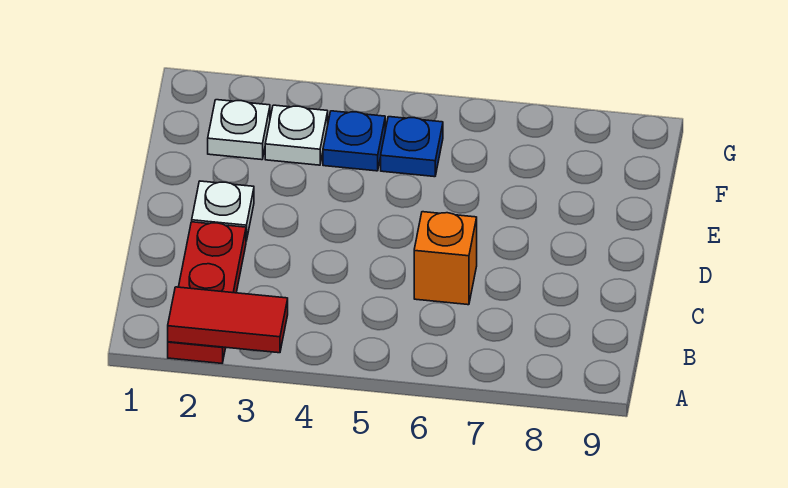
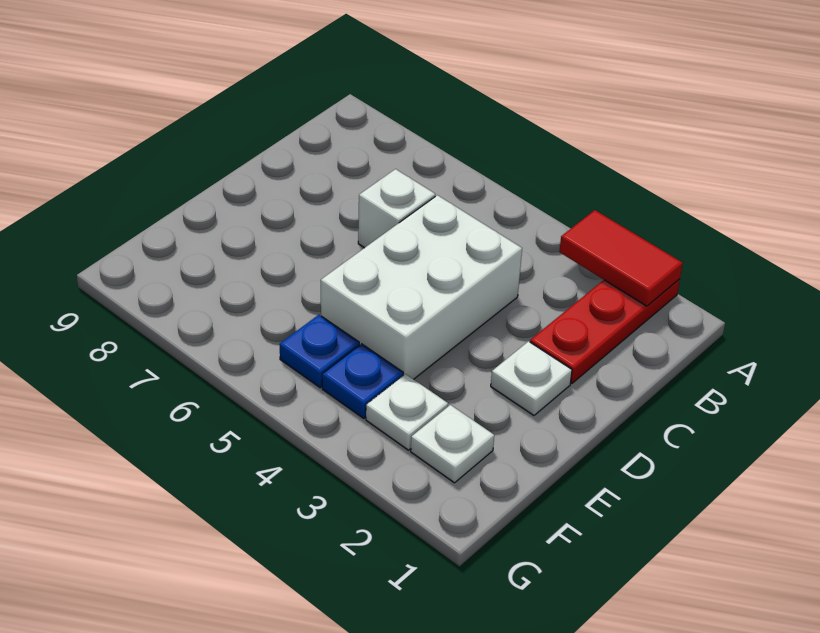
none -> white brick C4:E5 level 1
orange brick C6 level 1 -> white brick C6 level 1

